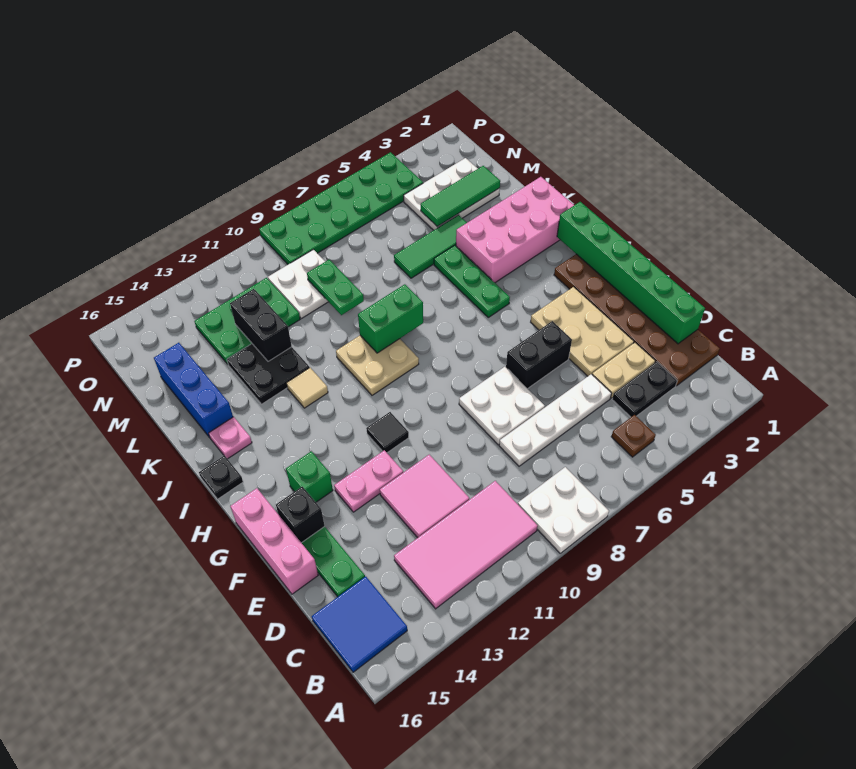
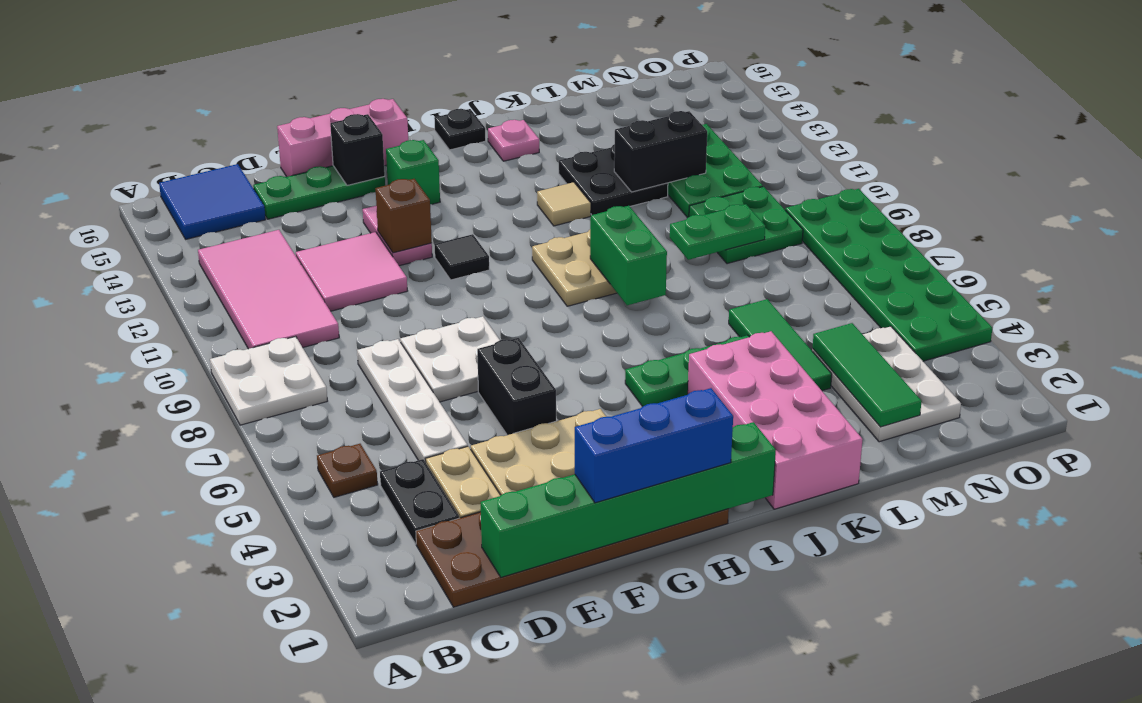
none -> brown brick F12 level 2
blue brick K15:M15 level 1 -> blue brick F1:H1 level 3
white plate M9:N10 level 1 -> green plate M9:N10 level 1

